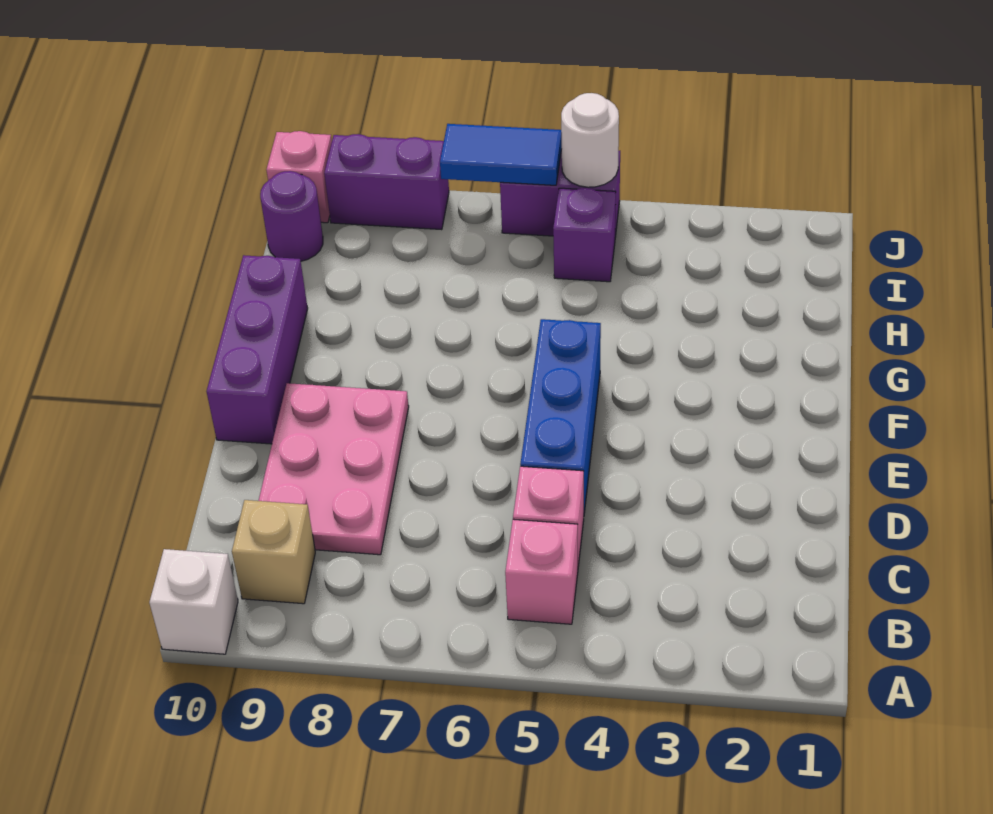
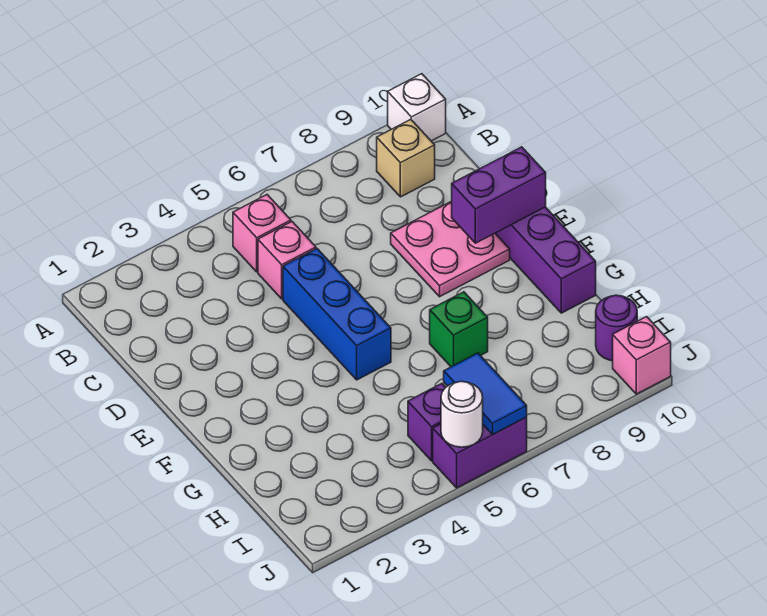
pink plate C8:E9 level 1 -> pink plate D8:E9 level 1
none -> green brick G7 level 1
blue tile J6:J7 level 2 -> blue tile I6:J6 level 2
purple brick J8:J9 level 1 -> purple brick E9:E10 level 2

